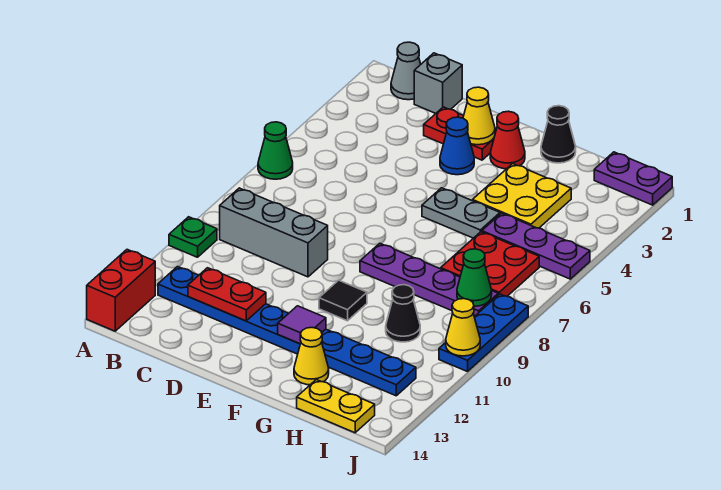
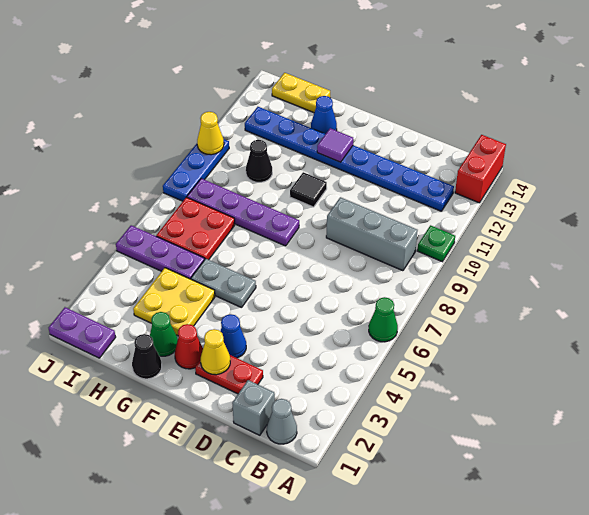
red plate C12:D12 level 2 -> none
yellow cone G13 level 1 -> blue cone G13 level 1
green cone I8 level 2 -> green cone G2 level 1

